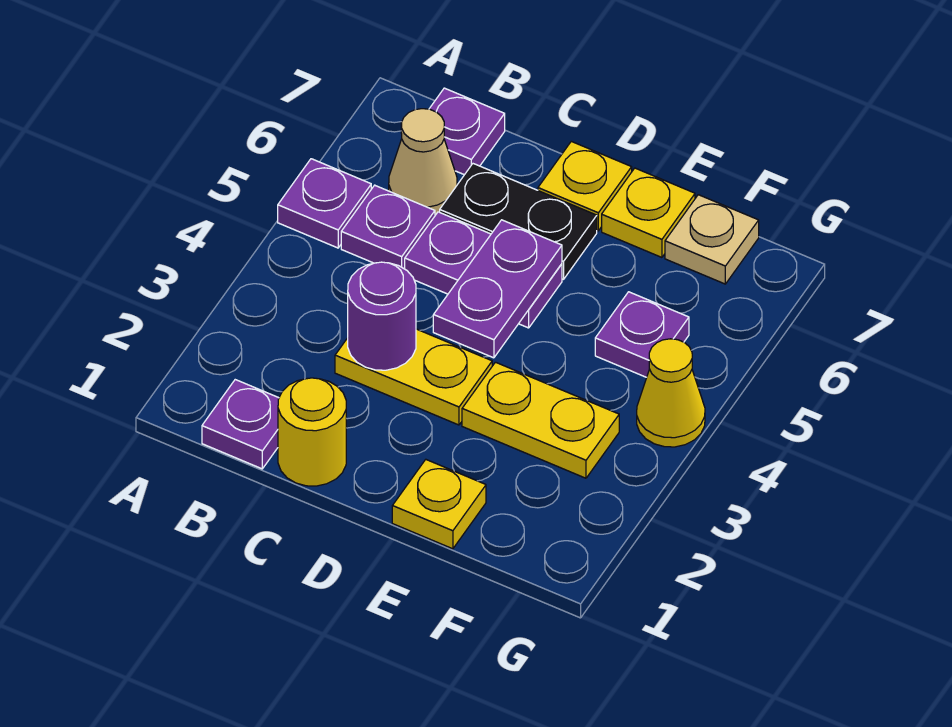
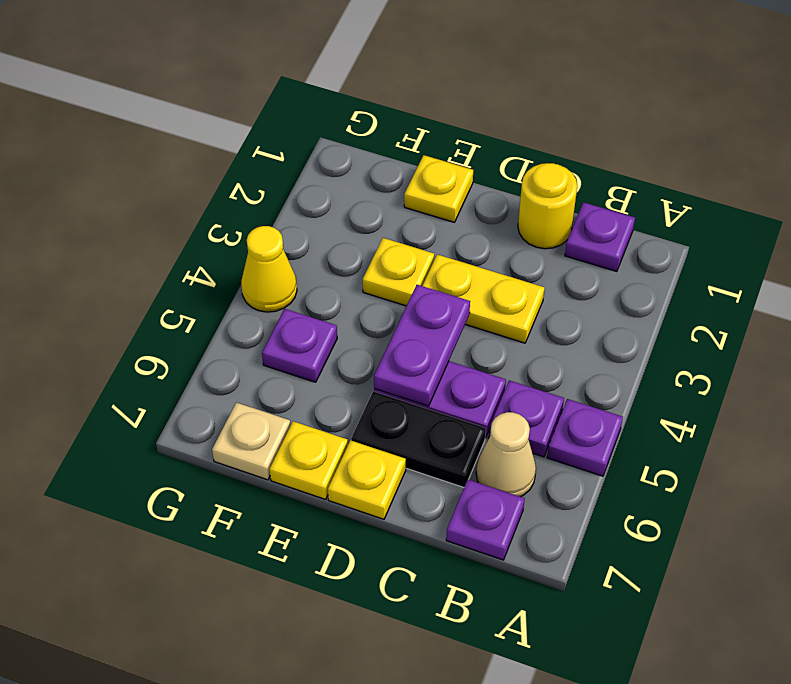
purple round brick C3 level 2 -> none
yellow plate E3:F3 level 1 -> yellow plate E3 level 1

